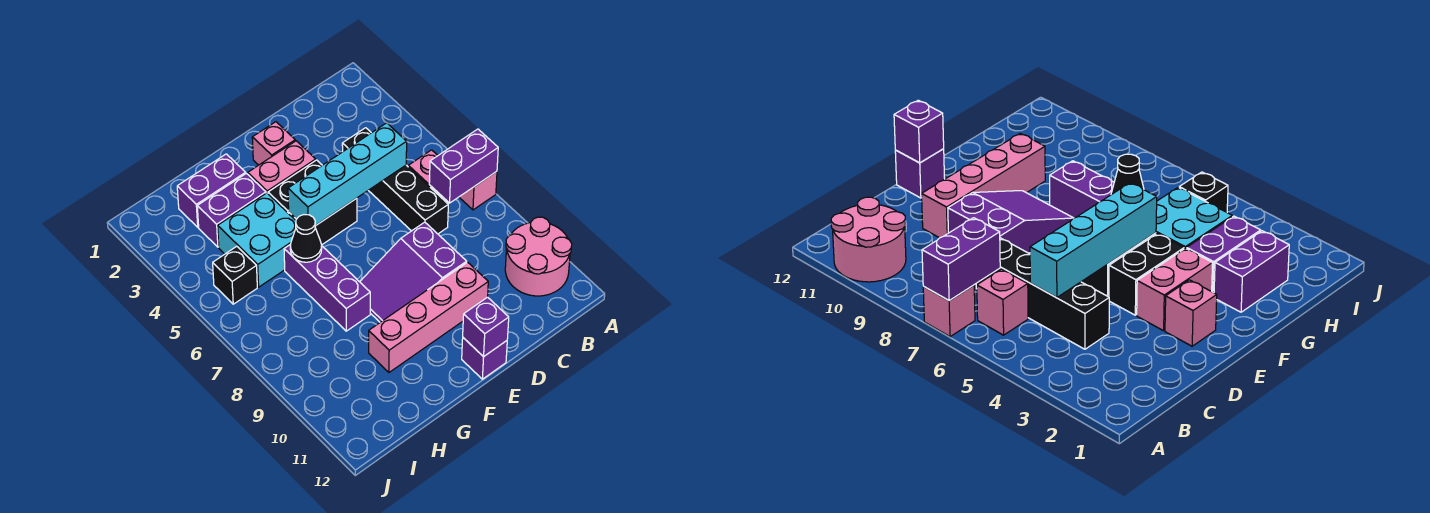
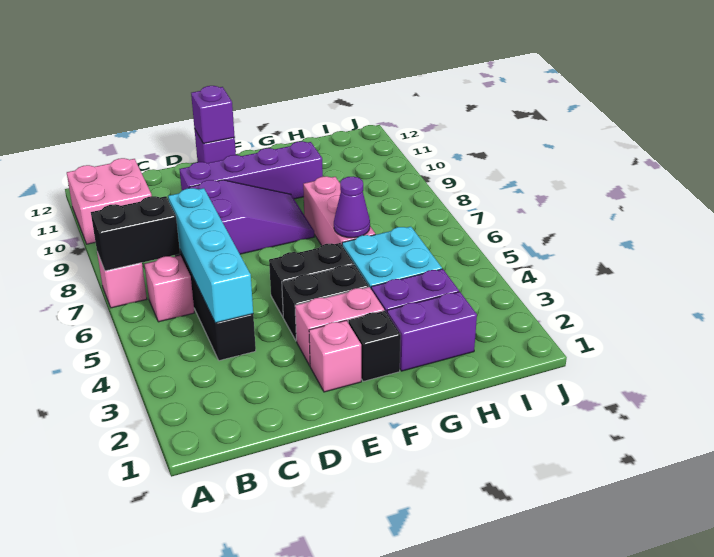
purple brick A7:B7 level 2 -> black brick A7:B7 level 2
pink round brick A10:B11 level 1 -> pink brick A10:B11 level 1
cyan brick C5:F5 level 2 -> cyan brick C4:C7 level 2
pink brick D10:G10 level 1 -> purple brick D10:G10 level 1
purple brick G6:G8 level 1 -> pink brick G6:G8 level 1
black cone G6 level 2 -> purple cone G6 level 2
black brick I5 level 1 -> black brick F2 level 1

